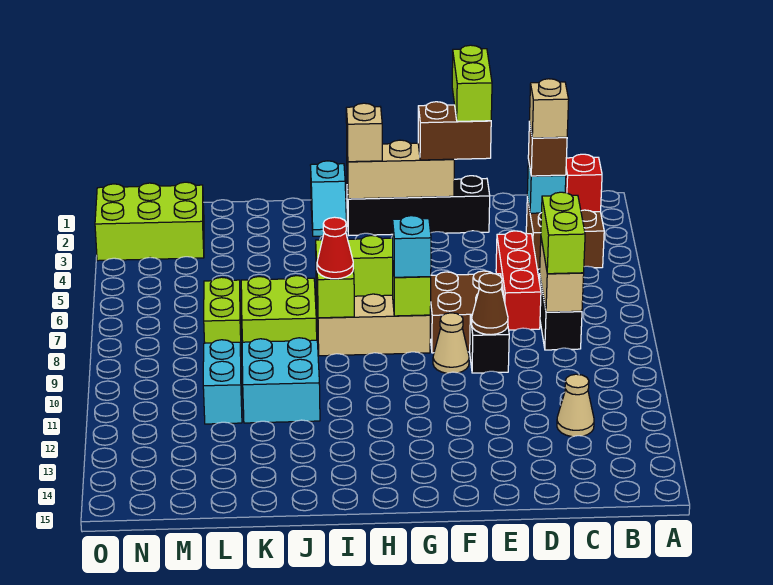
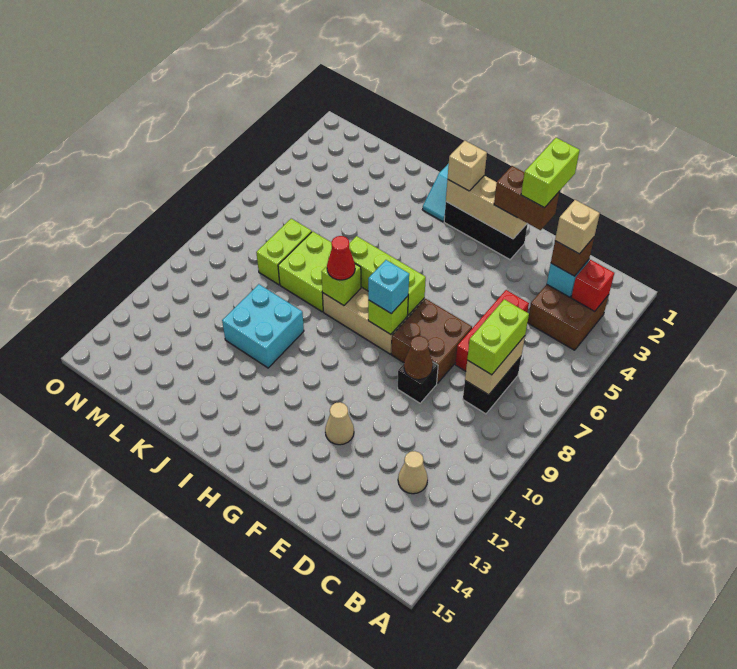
black brick E2:H2 level 1 -> black brick F2:H2 level 1
tan cone F9 level 1 -> tan cone F12 level 1
cyan brick L10:L11 level 1 -> none
lime brick M2:O3 level 1 -> none

